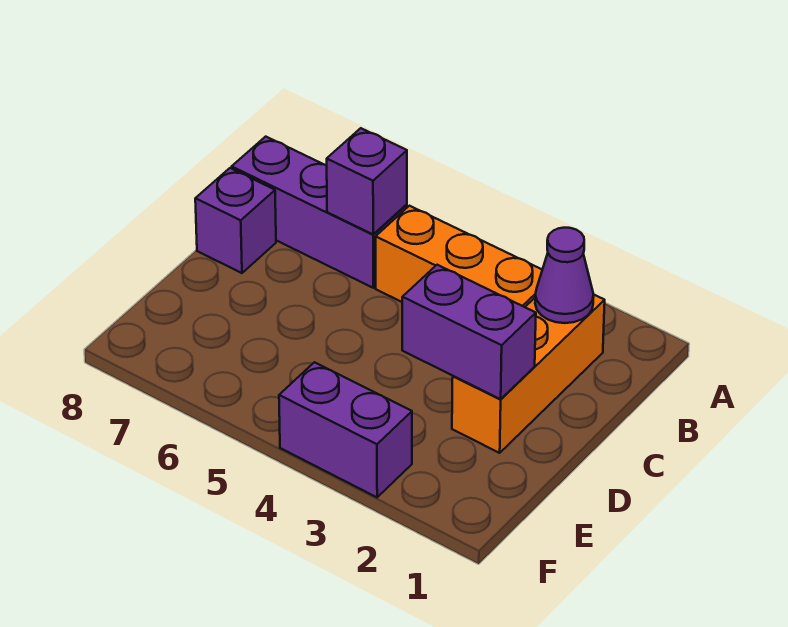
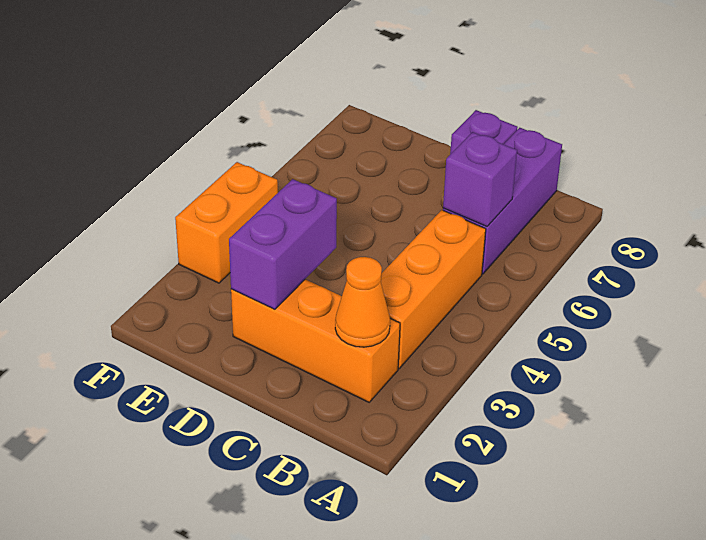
purple cone B2 level 2 -> orange cone B2 level 2
purple brick F3:F4 level 1 -> orange brick F3:F4 level 1

